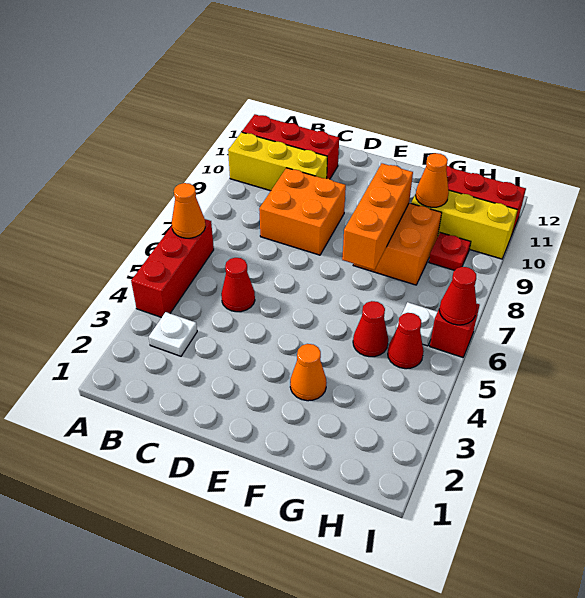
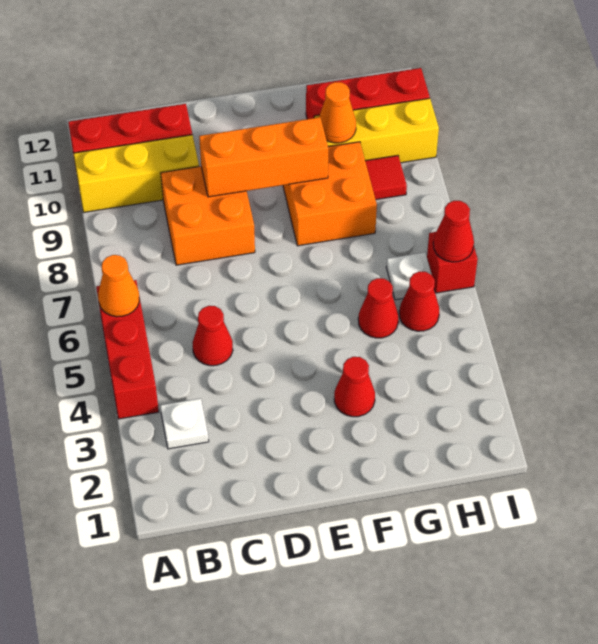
orange cone F3 level 1 -> red cone F3 level 1
orange brick F7:F9 level 2 -> orange brick D9:F9 level 2
red plate H9 level 1 -> red tile H9 level 1

